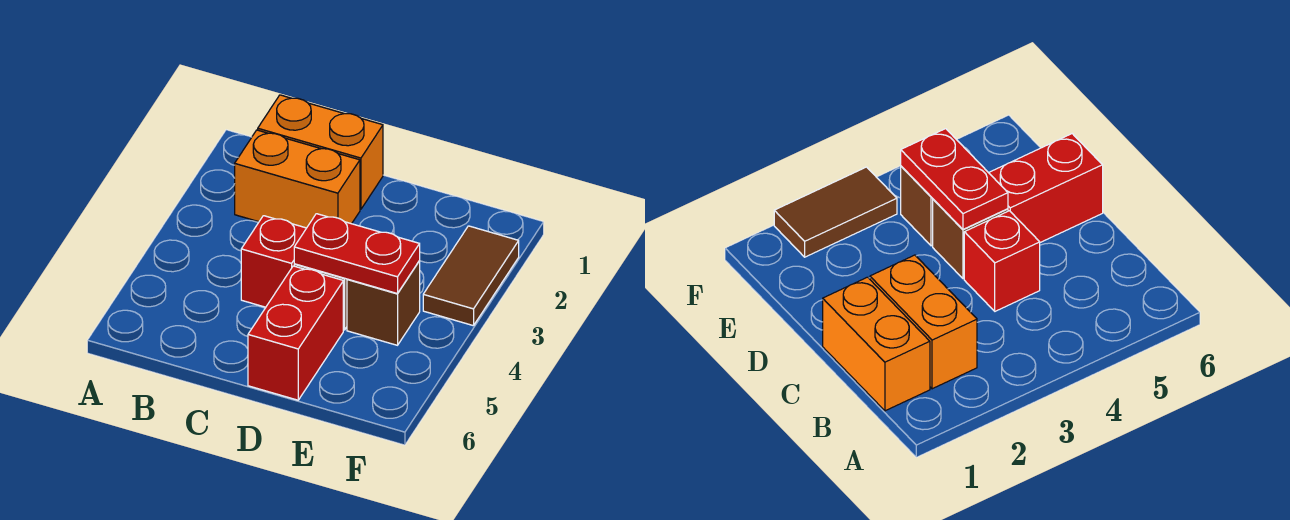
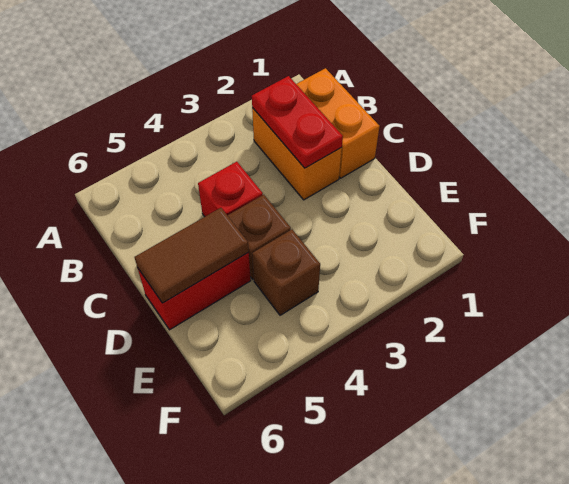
red plate D4:E4 level 2 -> red plate B2:C2 level 2
brown tile F2:F3 level 1 -> brown tile D5:D6 level 2

